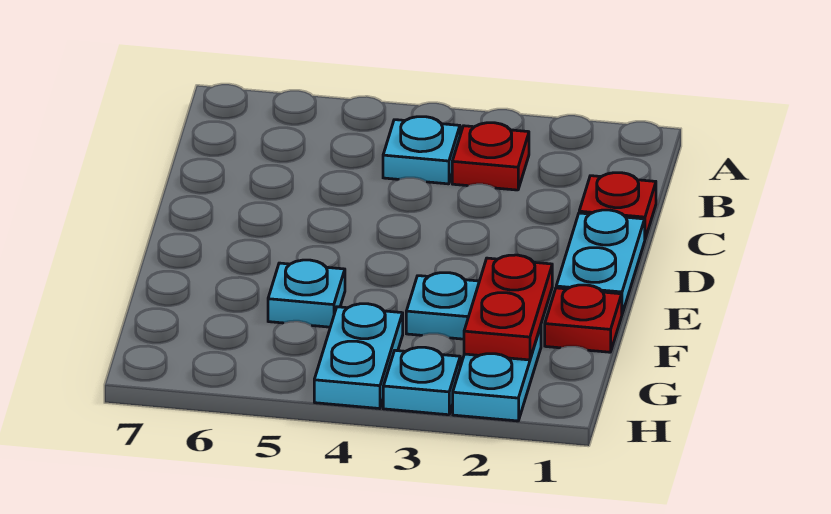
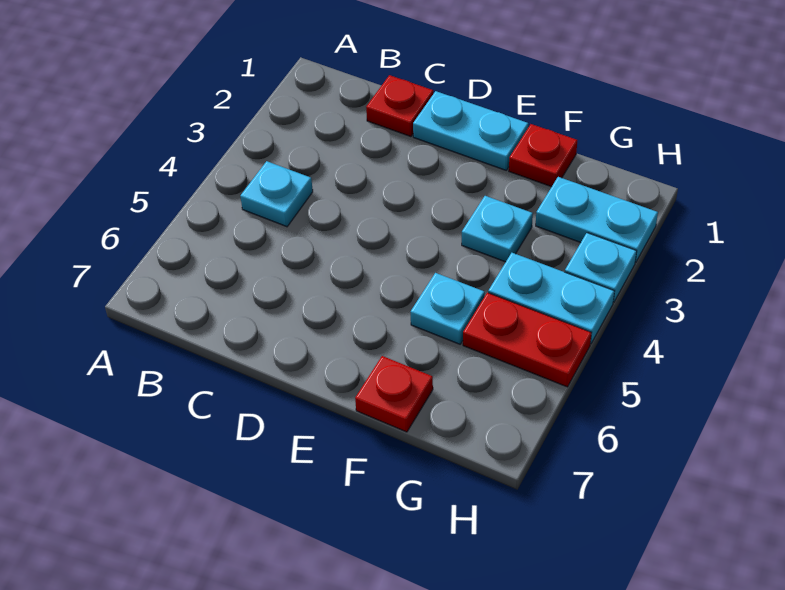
red plate B3 level 1 -> red plate F7 level 1
red plate F2:G2 level 2 -> red plate G5:H5 level 1

